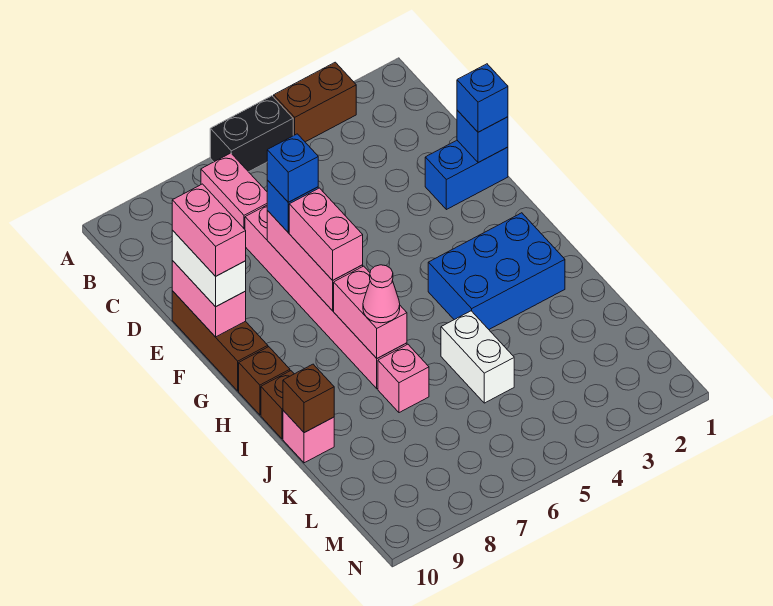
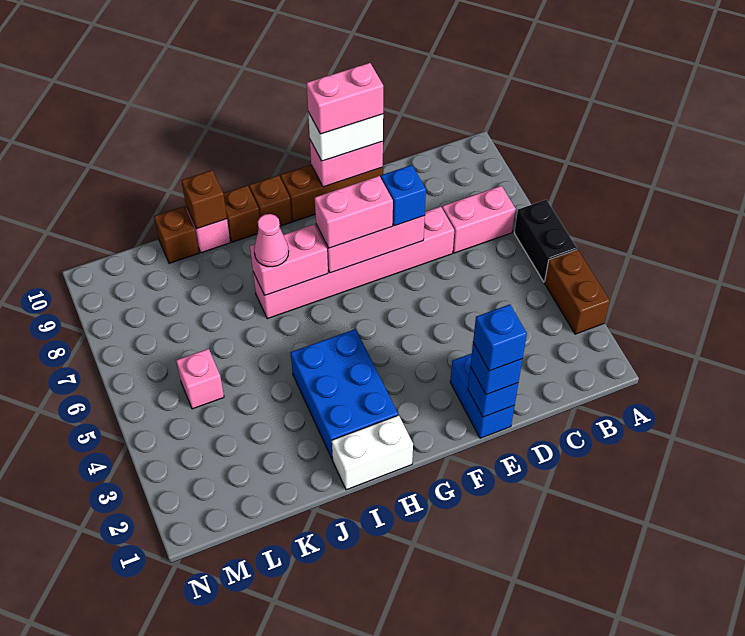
blue brick E7 level 4 -> blue brick E1 level 4
white brick J5:K5 level 1 -> white brick H1:I1 level 1
pink brick J7 level 1 -> pink brick L5 level 1
none -> brown brick K10 level 1

